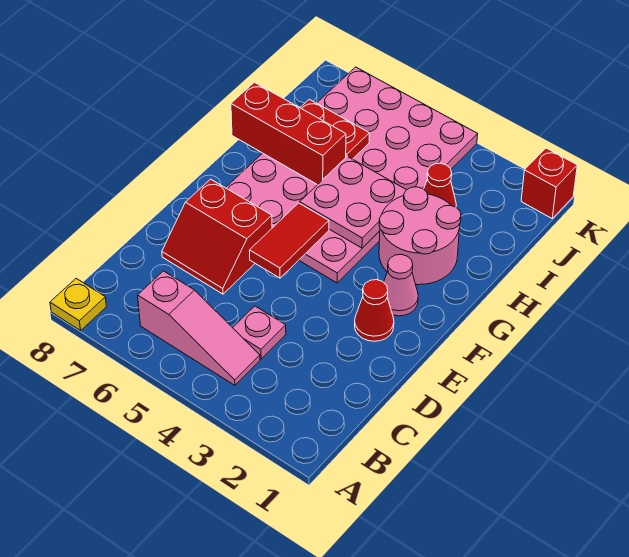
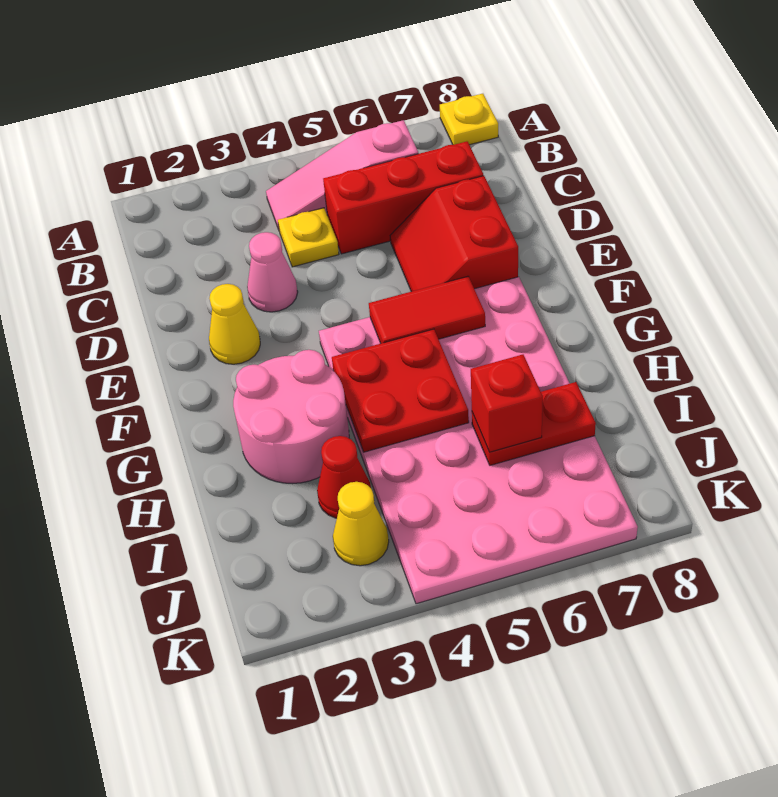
pink plate C4 level 1 -> yellow plate C4 level 1
red slope D6:E7 level 1 top E -> red slope D6:E7 level 1 top 7
red cone E2 level 1 -> yellow cone E2 level 1
red tile E5:F5 level 2 -> red tile F5:F6 level 2
pink cone F2 level 1 -> pink cone D3 level 1
pink plate G4:H5 level 2 -> red plate G4:H5 level 2
red brick H6:H8 level 2 -> red brick C5:C7 level 1
none -> yellow cone J3 level 1
red brick K1 level 1 -> red brick I6 level 3

